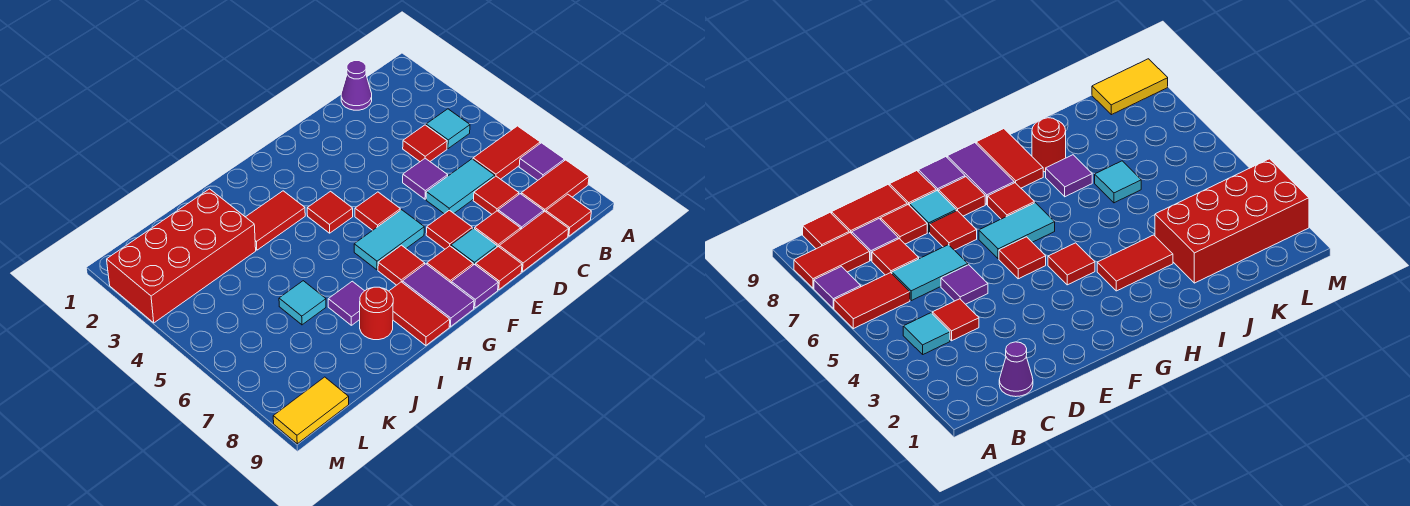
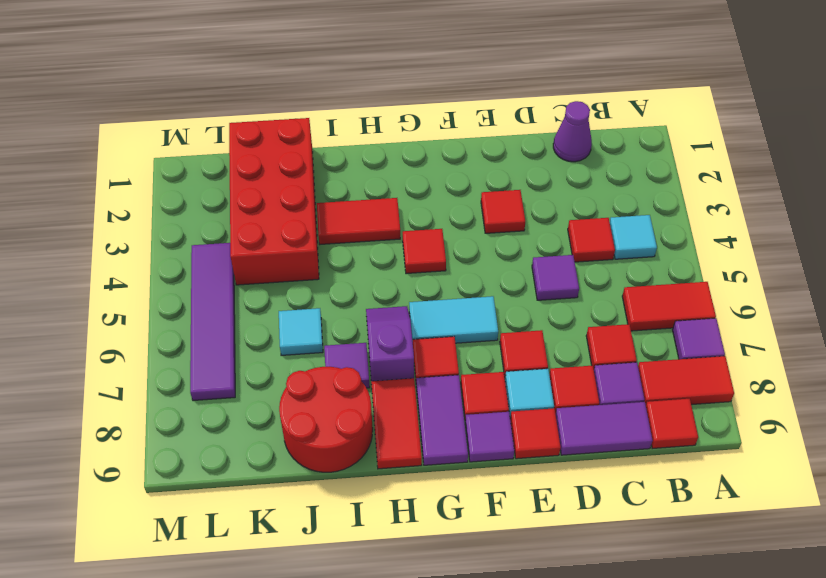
cyan tile C6:D6 level 1 -> none
red tile C9:D9 level 1 -> purple tile C9:D9 level 1
red tile F5 level 1 -> red tile E3 level 1
none -> purple slope H6:H7 level 1 top 7
red round brick I8 level 1 -> red round brick I8:J9 level 1
red brick J2:M3 level 1 -> red brick J1:K4 level 1
none -> purple tile L4:L7 level 1
yellow tile L9:M9 level 1 -> none

